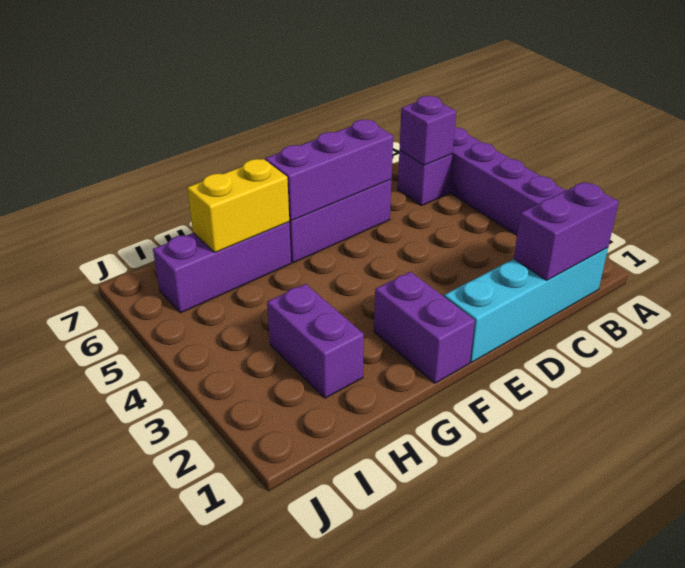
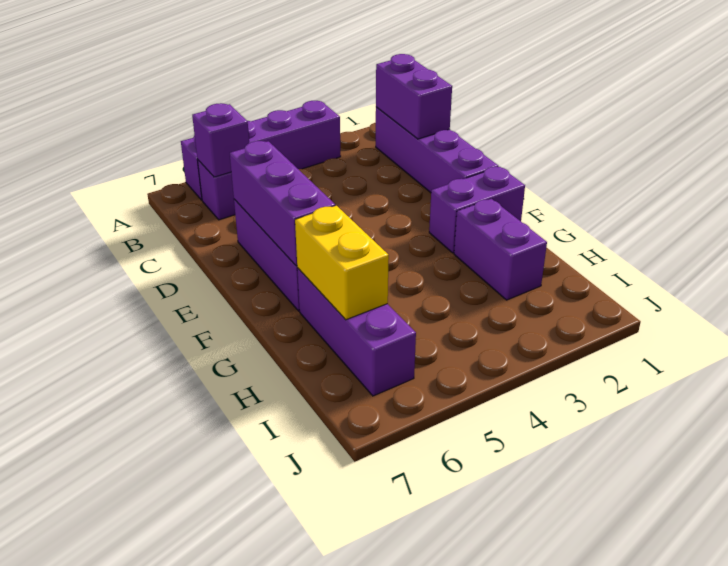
cyan brick B1:E1 level 1 -> purple brick B1:E1 level 1
purple brick H2:H3 level 1 -> purple brick G2:H2 level 1

